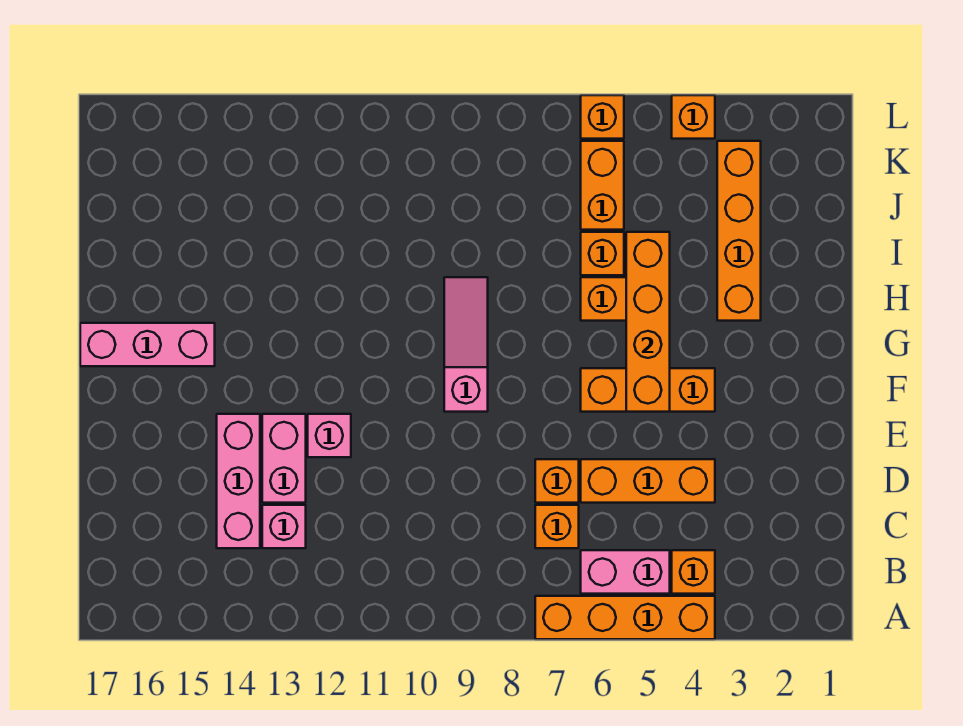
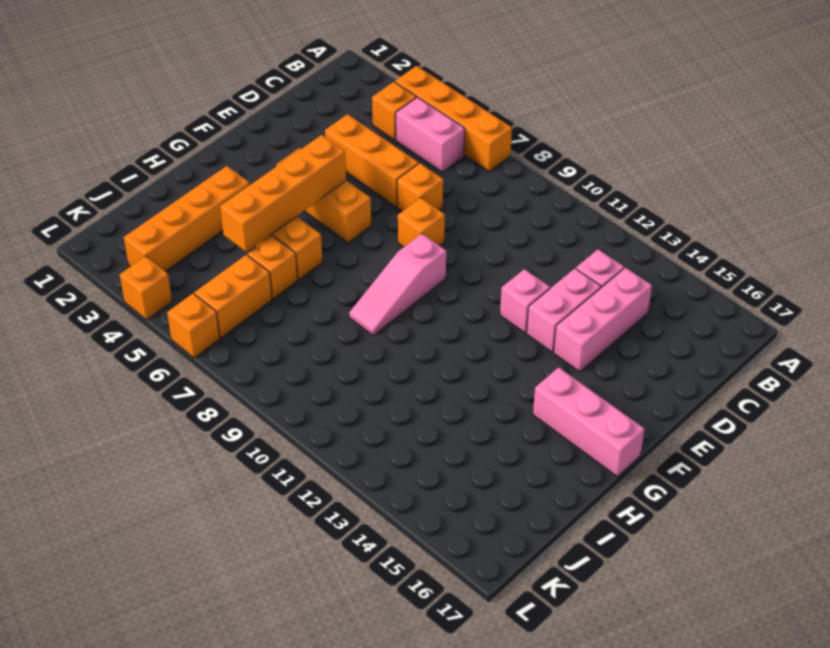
orange brick C7 level 1 -> orange brick E8 level 1

